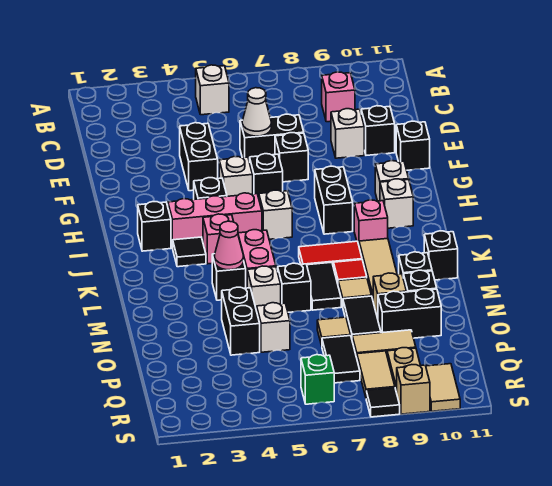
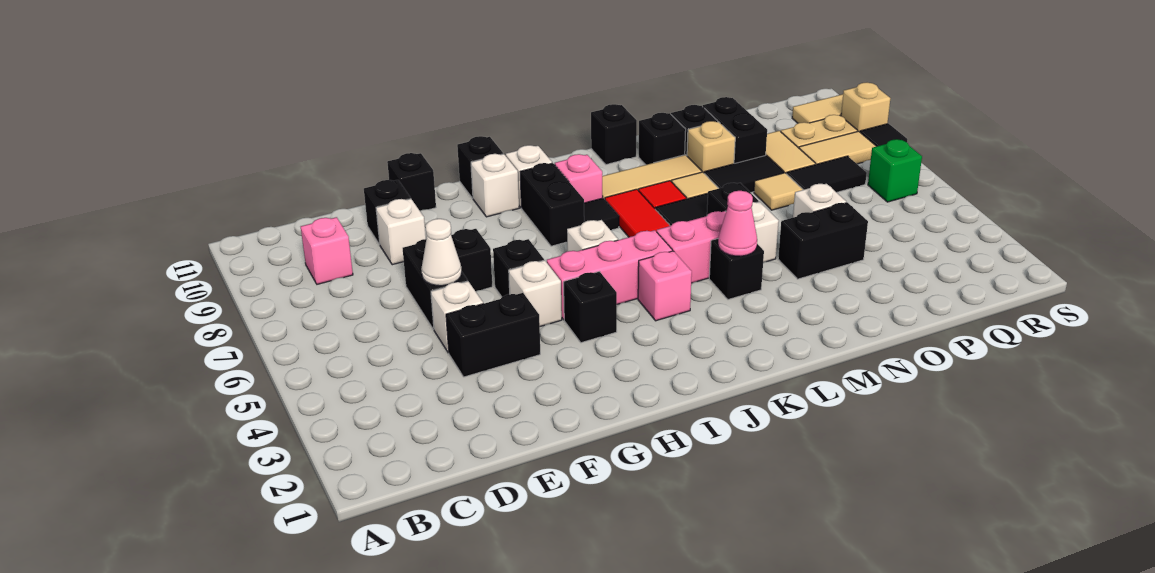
white brick B5 level 1 -> white brick E5 level 1
black brick H8:I8 level 1 -> black brick I8:I9 level 1
black brick I2 level 1 -> black brick H11 level 1
pink brick I3:I5 level 1 -> pink brick H5:J5 level 1
black tile J3 level 1 -> black tile J8 level 1

